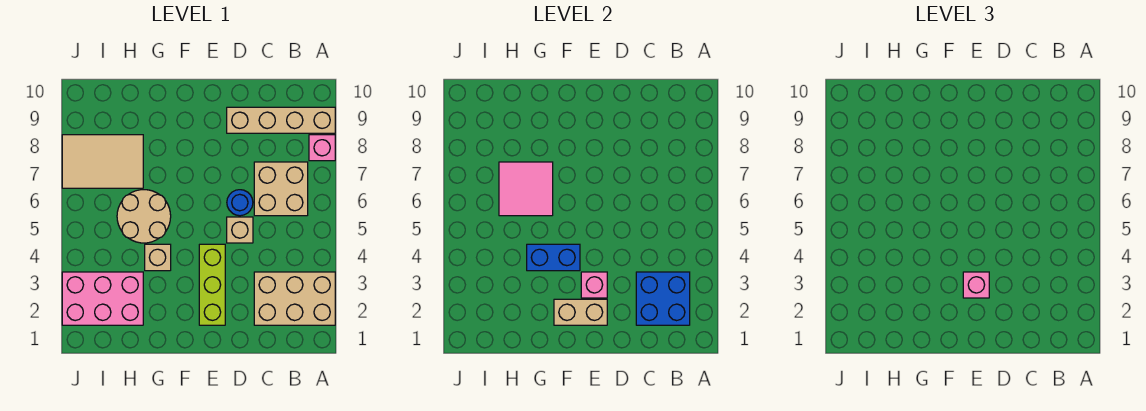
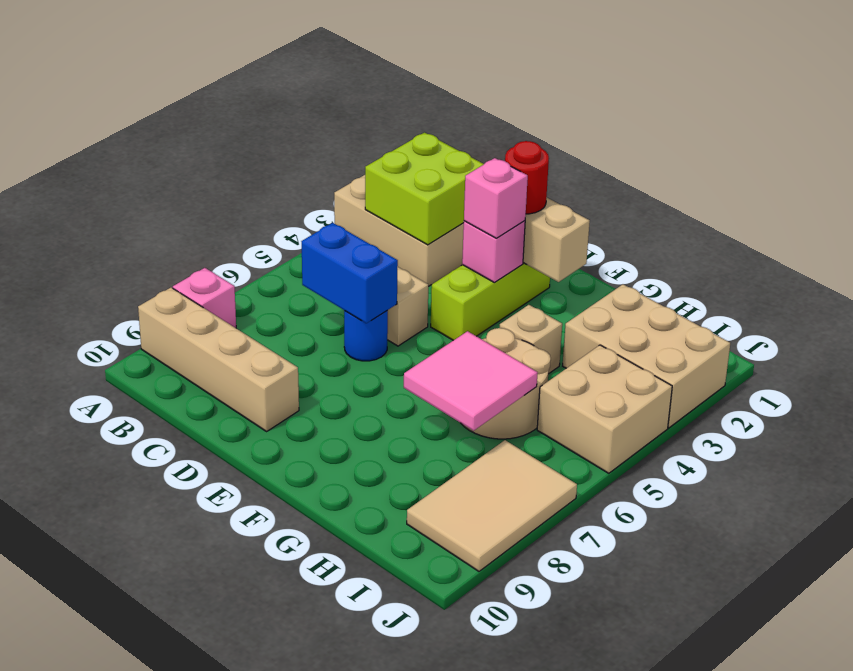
blue brick B2:C3 level 2 -> lime brick B2:C3 level 2
tan brick B6:C7 level 1 -> tan brick I4:J5 level 1
none -> red round brick E2 level 3
blue brick F4:G4 level 2 -> blue brick C6:D6 level 2
pink brick H2:J3 level 1 -> tan brick H2:J3 level 1
tan tile H7:J8 level 1 -> tan tile I7:J9 level 1

